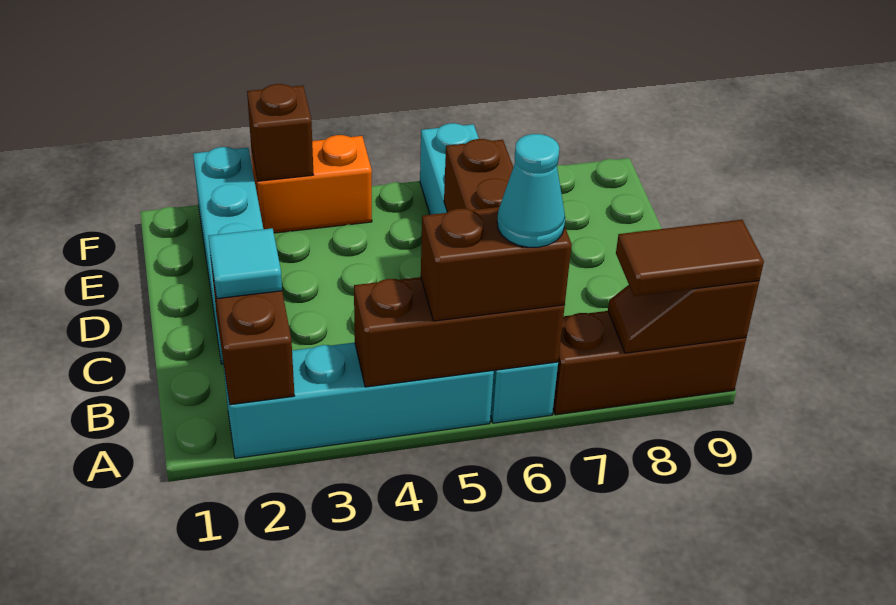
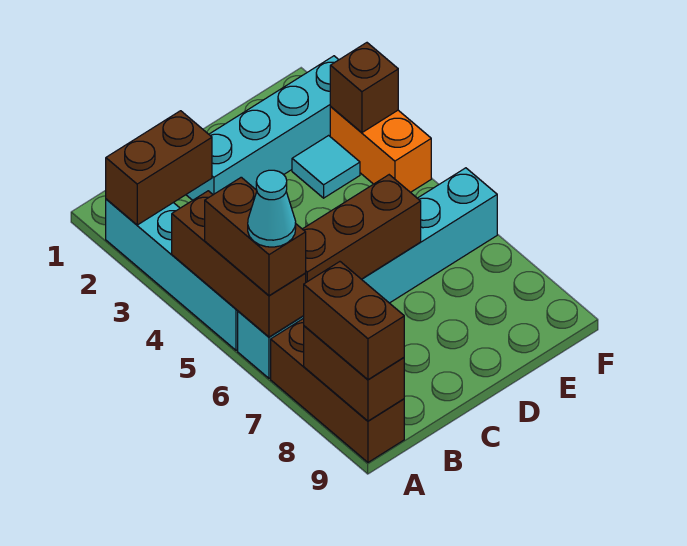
brown slope A8:A9 level 2 top 9 -> brown brick A8:A9 level 2
brown tile A8:A9 level 3 -> brown brick A8:A9 level 3
cyan tile B2 level 3 -> cyan tile E3 level 1

